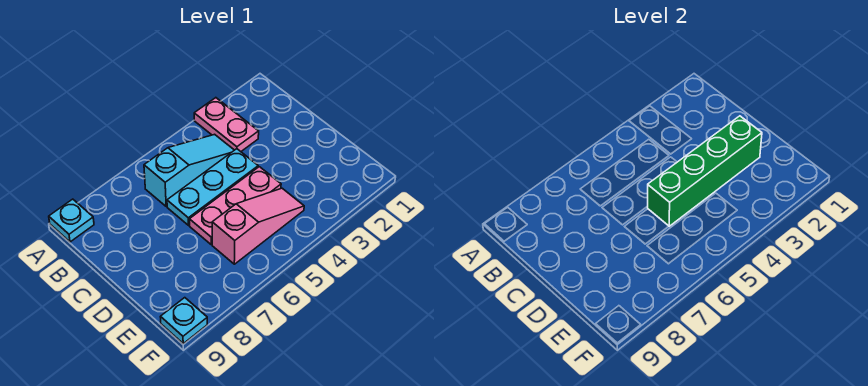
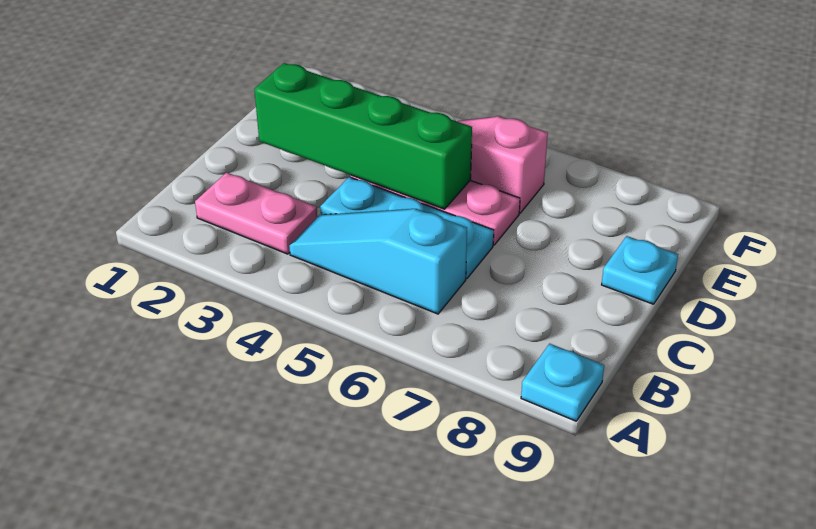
pink plate A3:B3 level 1 -> pink plate B2:B3 level 1
cyan plate F9 level 1 -> cyan plate D9 level 1

